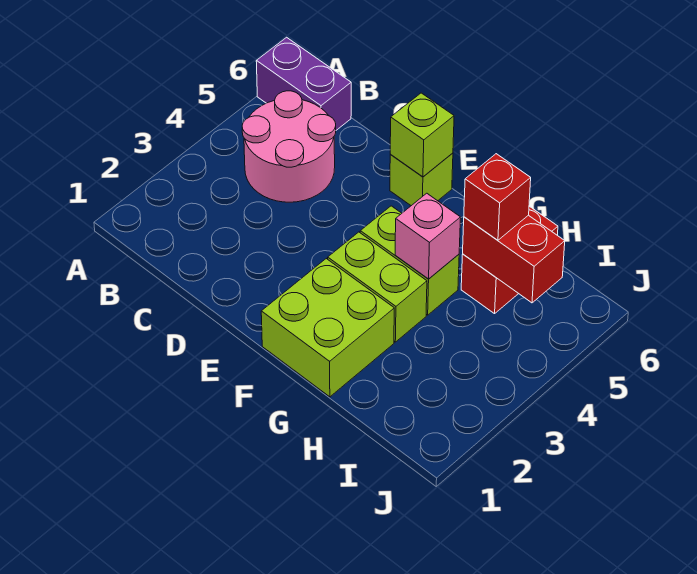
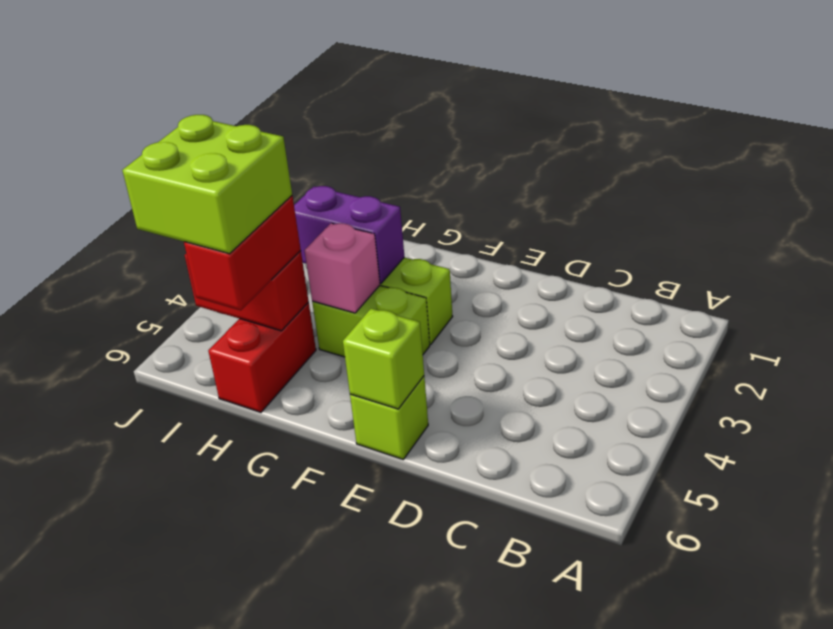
purple brick A6:B6 level 1 -> purple brick G3:H3 level 2
pink round brick B4:C5 level 1 -> none
lime brick F1:G2 level 1 -> lime brick H5:I6 level 4
red brick H5 level 3 -> red brick H5:H6 level 3

